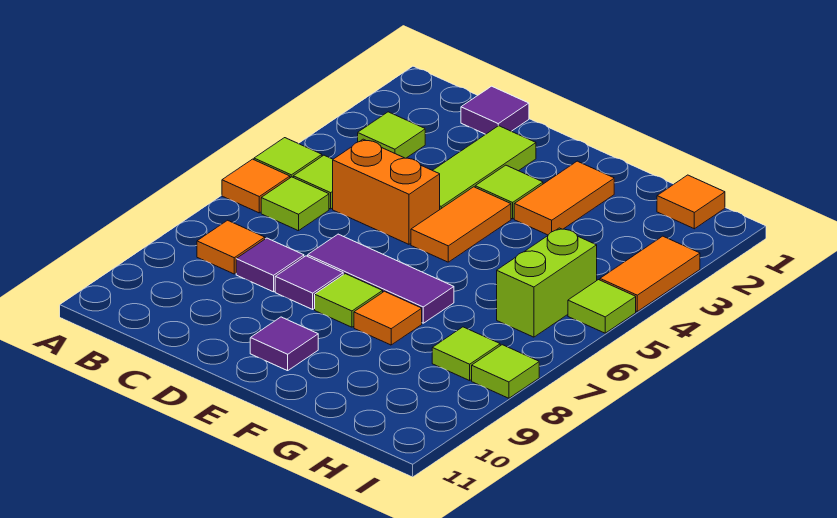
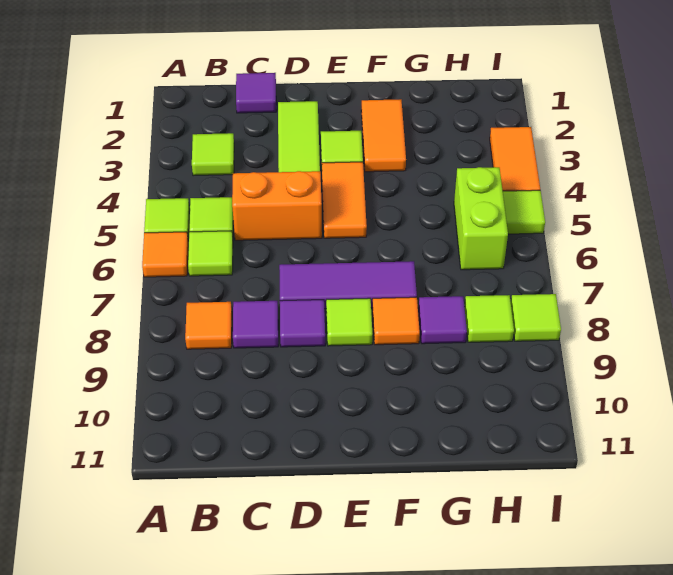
purple tile E10 level 1 -> purple tile G8 level 1
orange tile H1 level 1 -> none

